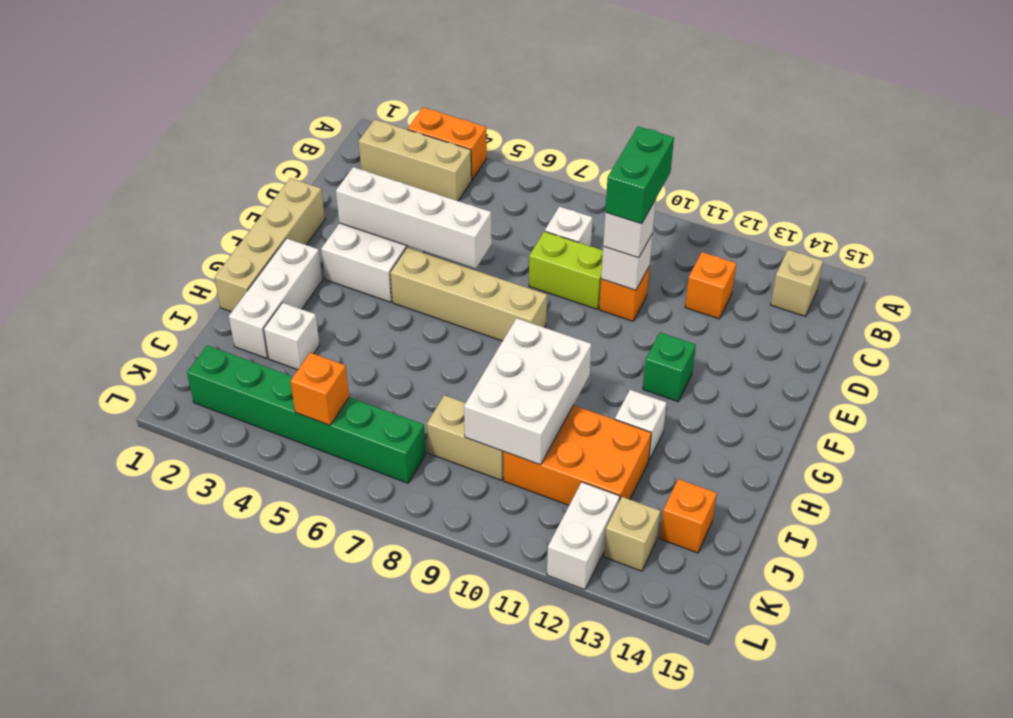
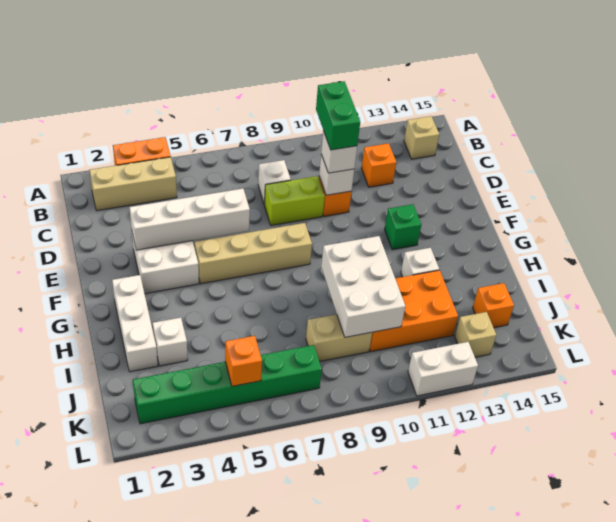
tan brick E1:H1 level 1 -> none
white brick K12:L12 level 1 -> white brick L11:L12 level 1

